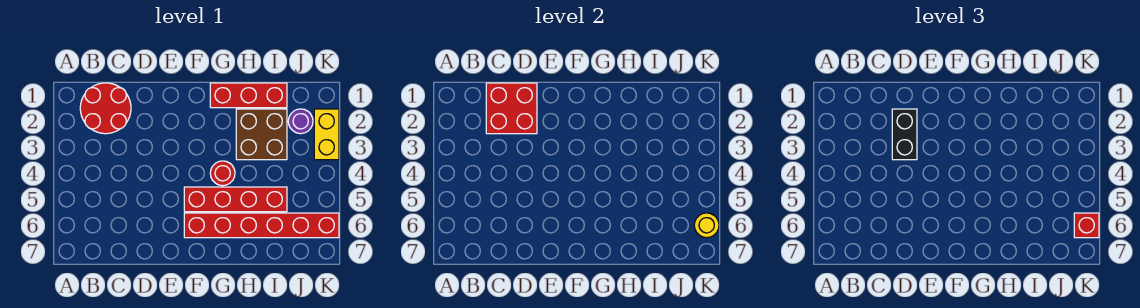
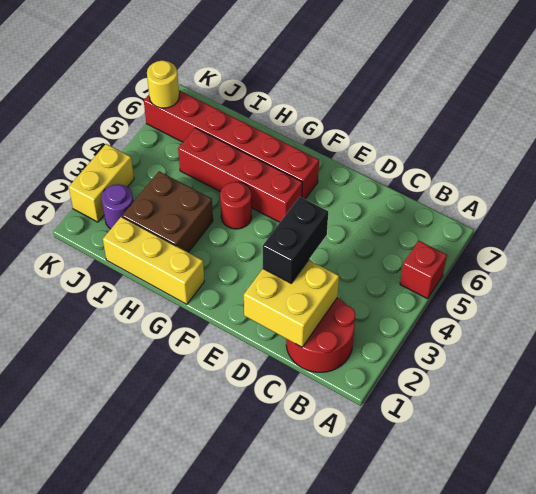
red brick C1:D2 level 2 -> yellow brick C1:D2 level 2
red brick G1:I1 level 1 -> yellow brick G1:I1 level 1
red brick K6 level 3 -> red brick A5 level 1

